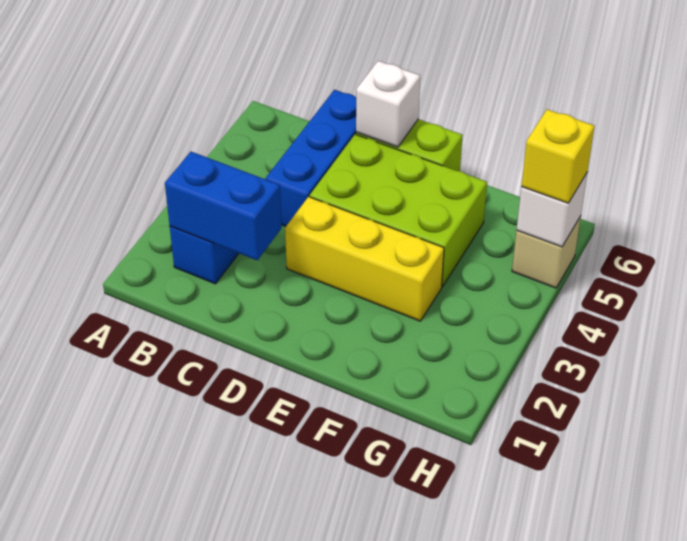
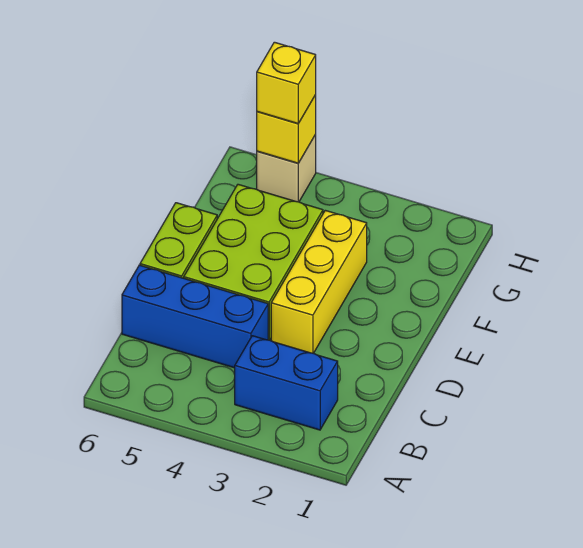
blue brick B2:C2 level 2 -> none
white brick D6 level 2 -> none
white brick H5 level 2 -> yellow brick H5 level 2

